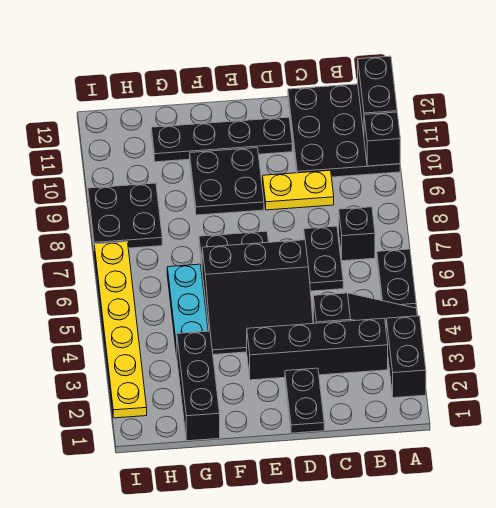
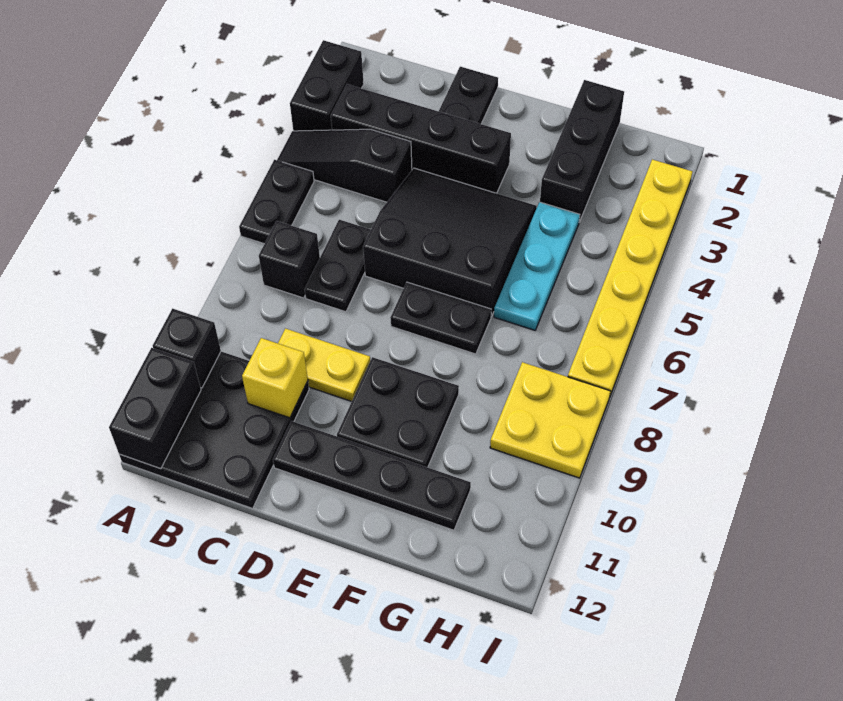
none -> yellow brick C10 level 2
black plate H8:I9 level 1 -> yellow plate H8:I9 level 1

